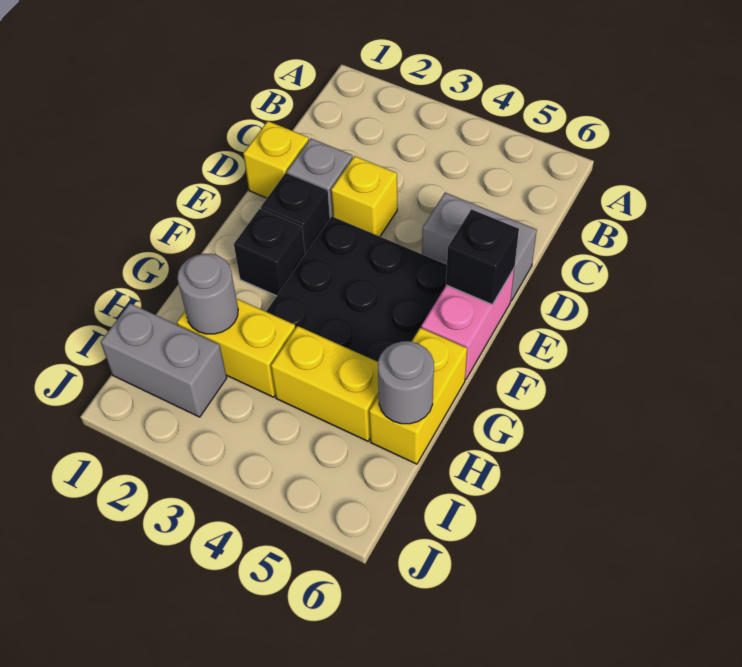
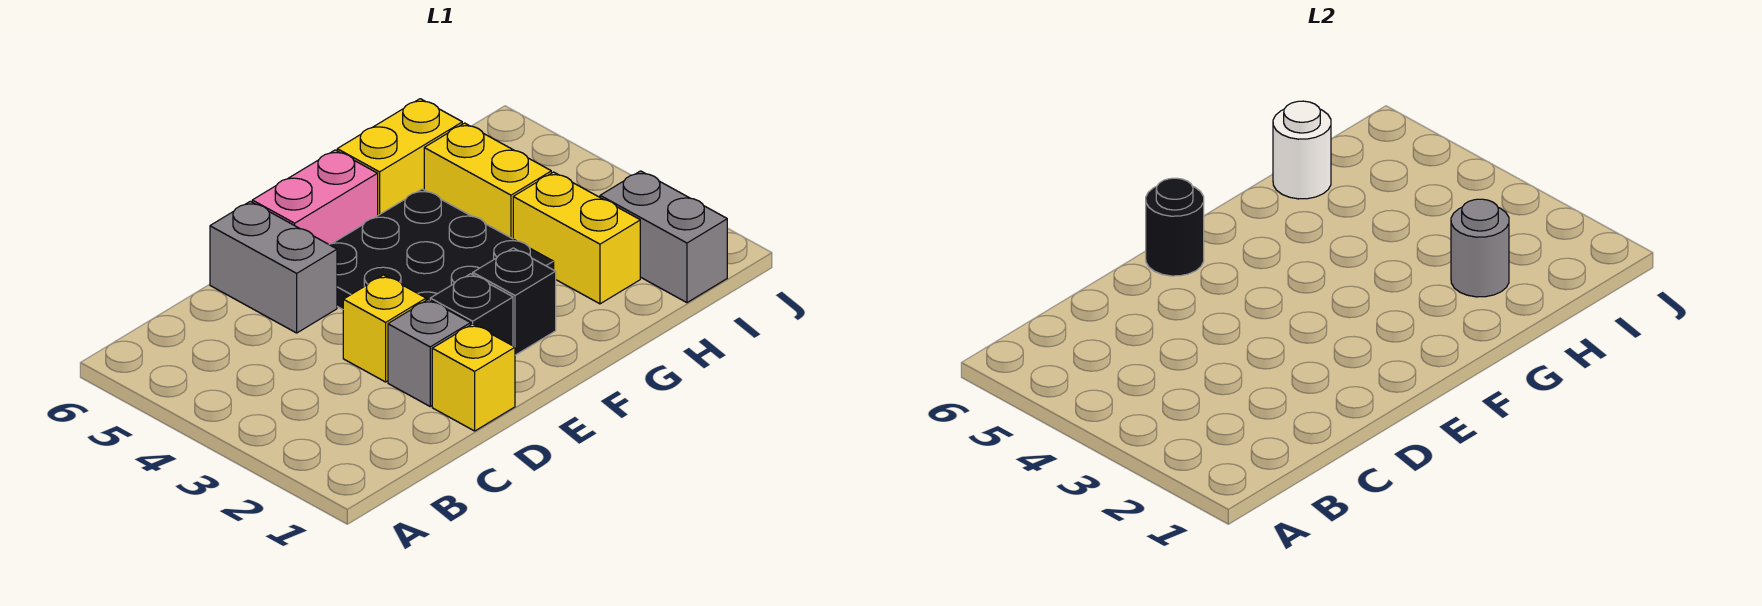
black brick E6 level 2 -> black round brick E6 level 2
grey round brick H6 level 2 -> white round brick H6 level 2

